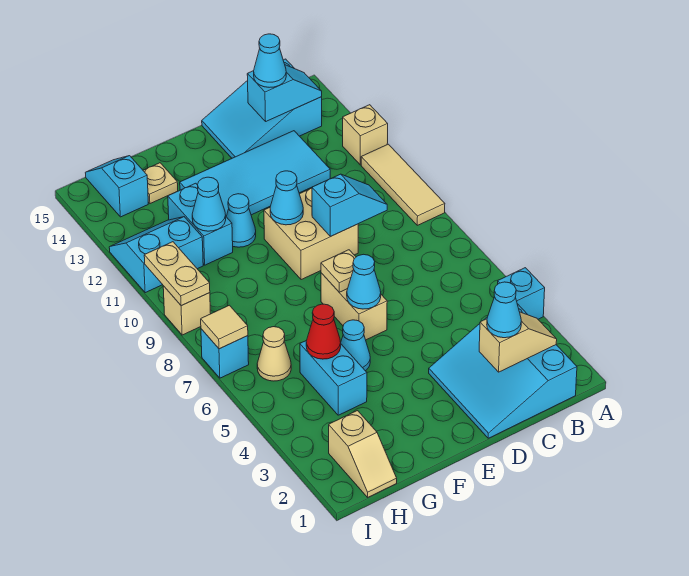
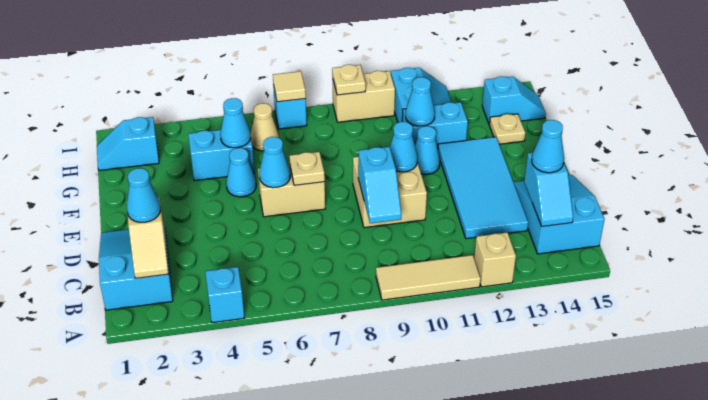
cyan slope B1:D3 level 1 top B -> cyan slope B1:D2 level 1 top B
red cone G5 level 2 -> cyan cone G5 level 2
tan slope H1:H2 level 1 top 2 -> cyan slope H1:H2 level 1 top 2
tan brick I9 level 1 -> tan brick I9:I10 level 1
tan plate I9:I10 level 2 -> tan plate I9 level 2

